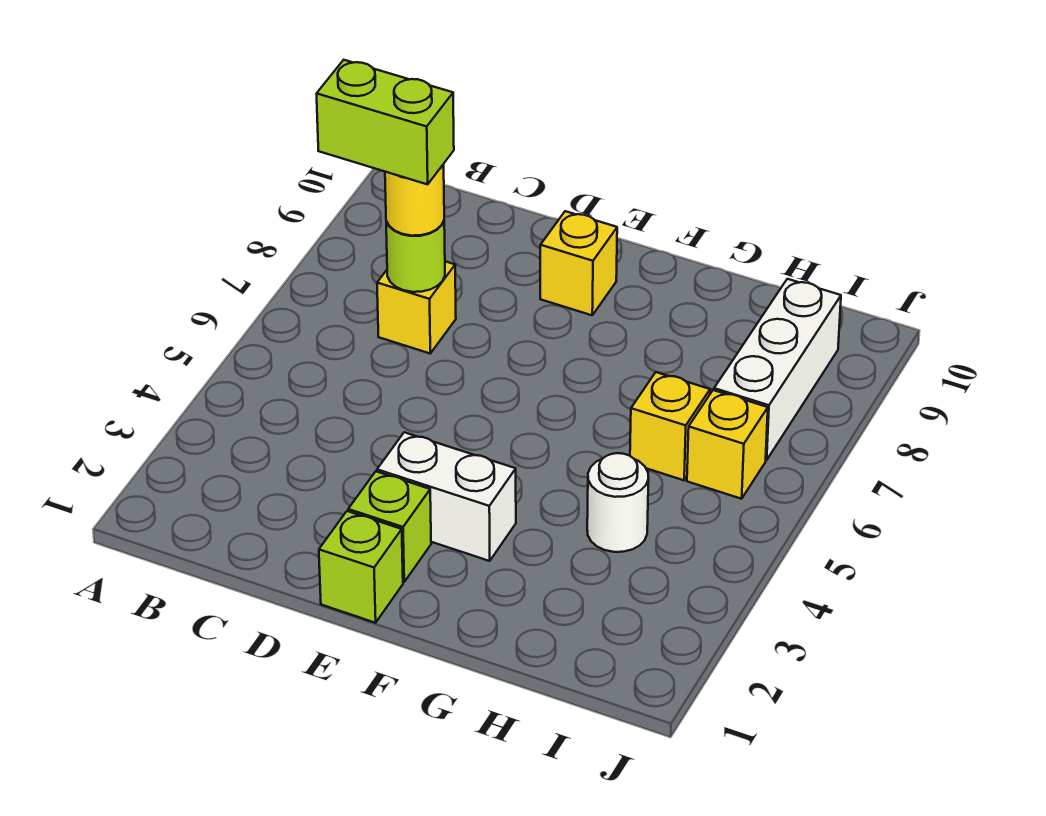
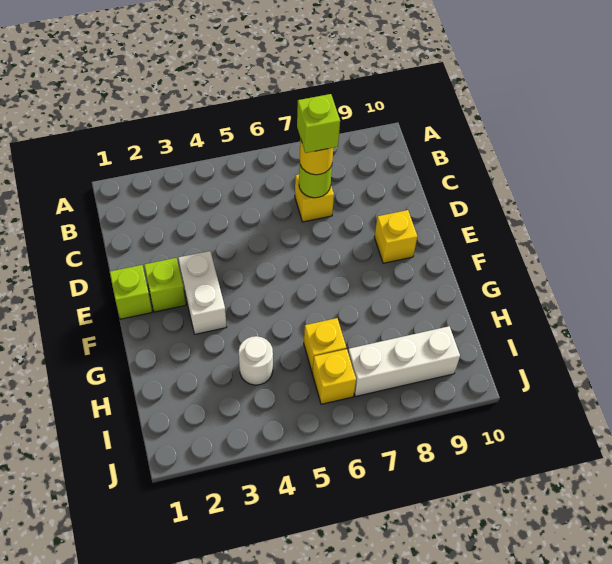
lime brick B7:C7 level 4 -> lime brick C7 level 4

